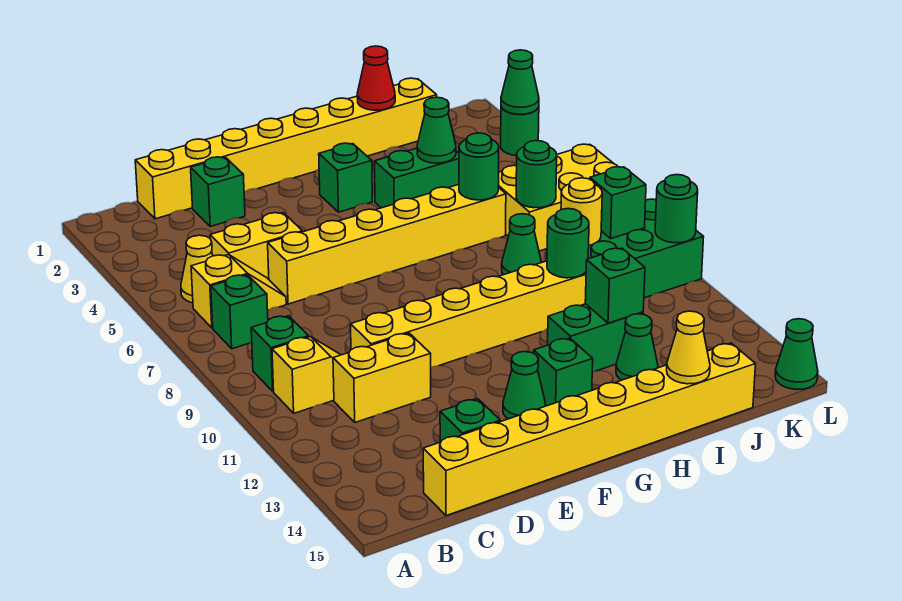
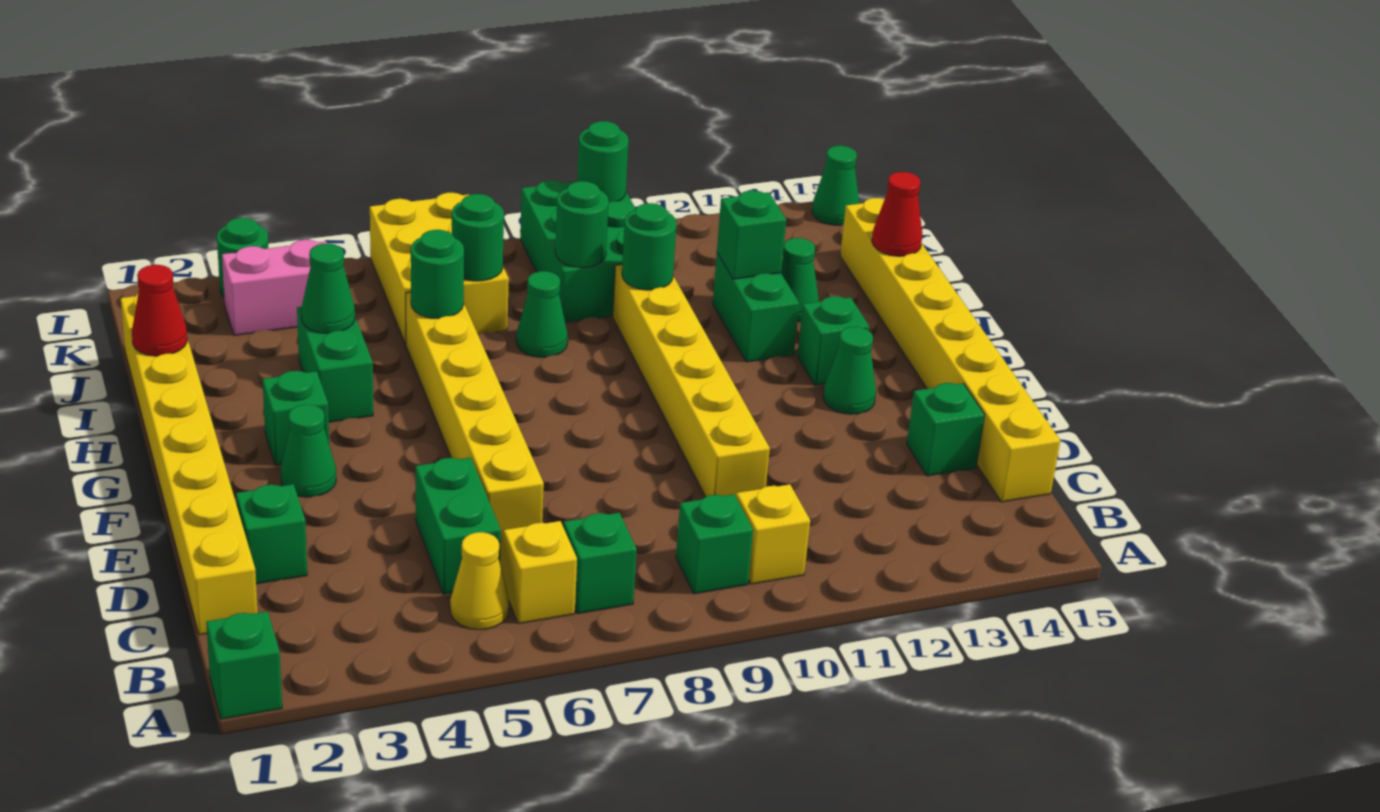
yellow brick C5:D5 level 1 -> green brick C5:D5 level 1
yellow brick C11:D11 level 1 -> none
yellow cone I15 level 2 -> red cone I15 level 2
yellow round brick J9 level 2 -> green round brick J9 level 2
none -> pink brick K3:K4 level 1
green brick K9 level 2 -> green brick A1 level 1
green cone L3 level 2 -> green cone F3 level 1

